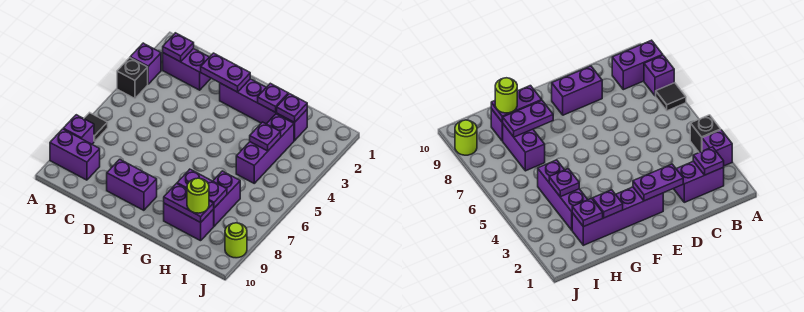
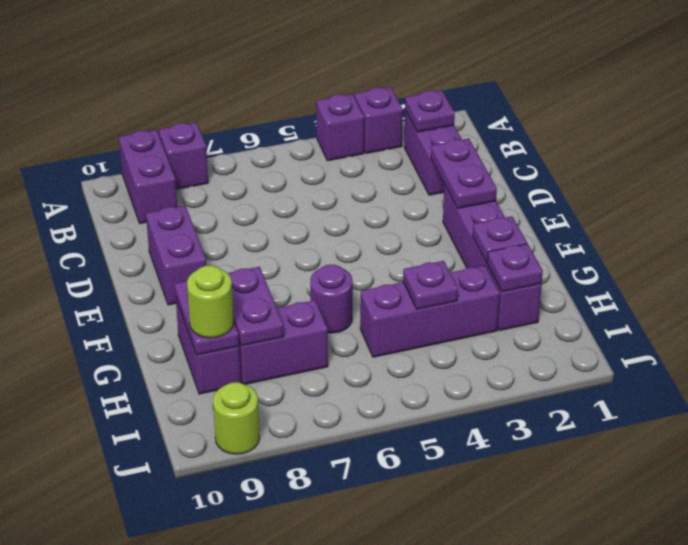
black brick A4 level 1 -> purple brick A4 level 1
black tile A7 level 1 -> none
none -> purple round brick G6 level 1

